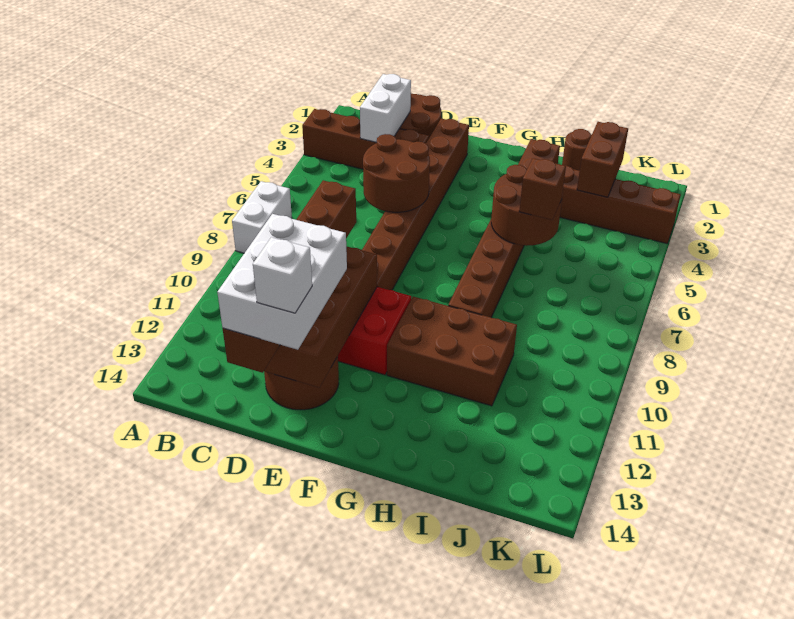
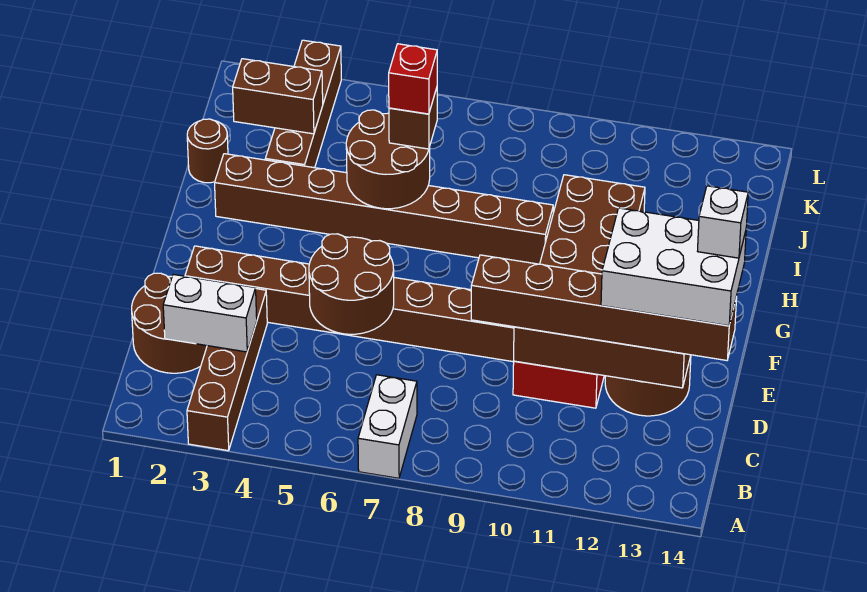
white brick A7:A8 level 1 -> white brick A7:B7 level 1
none -> red brick I6 level 4

